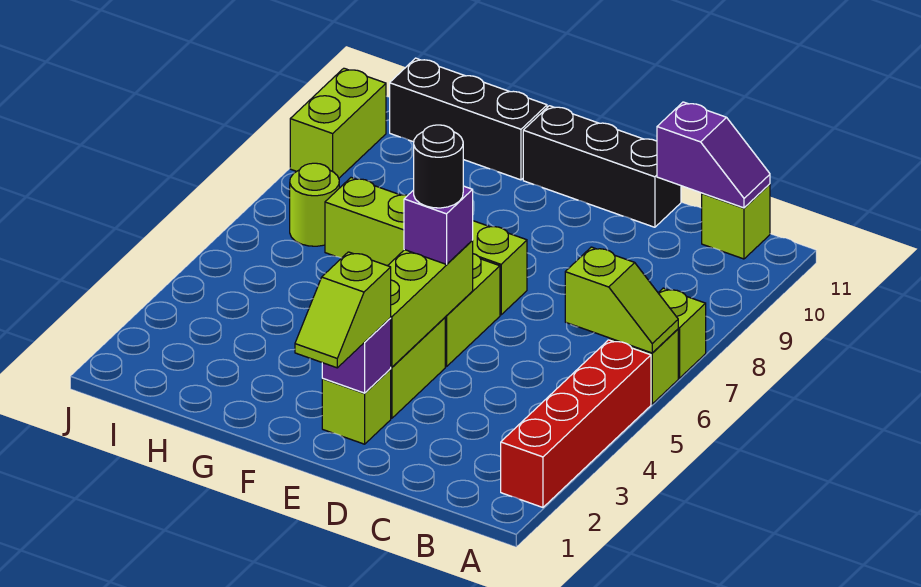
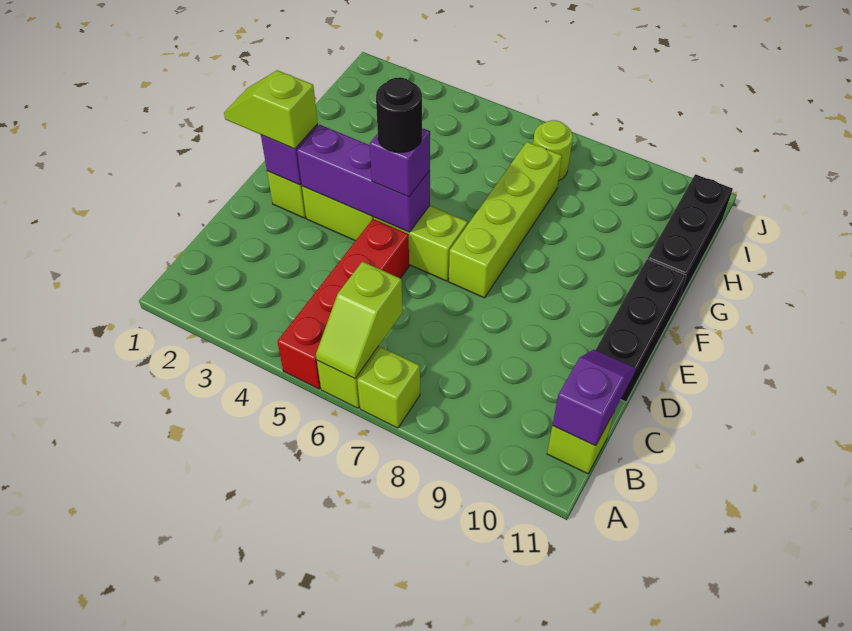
red brick A2:A5 level 1 -> red brick A5:D5 level 1
purple slope B11:C11 level 2 top C -> purple slope B11:C11 level 2 top B
lime brick E3:E5 level 2 -> purple brick E3:E5 level 2
lime brick J9:J10 level 1 -> none

